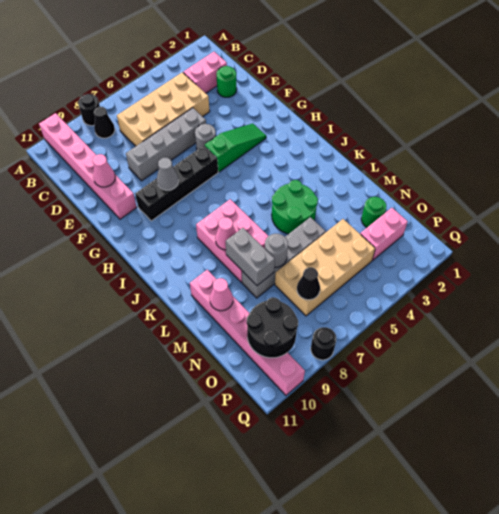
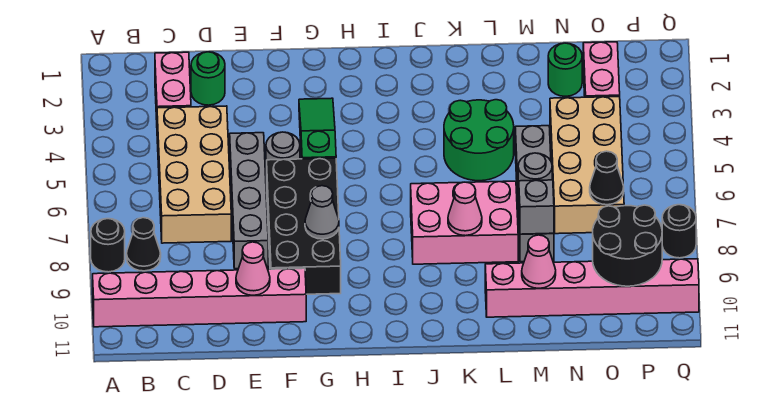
black brick G6:G9 level 1 -> black brick F6:G9 level 1
grey brick L8:M8 level 2 -> grey brick M8 level 2

